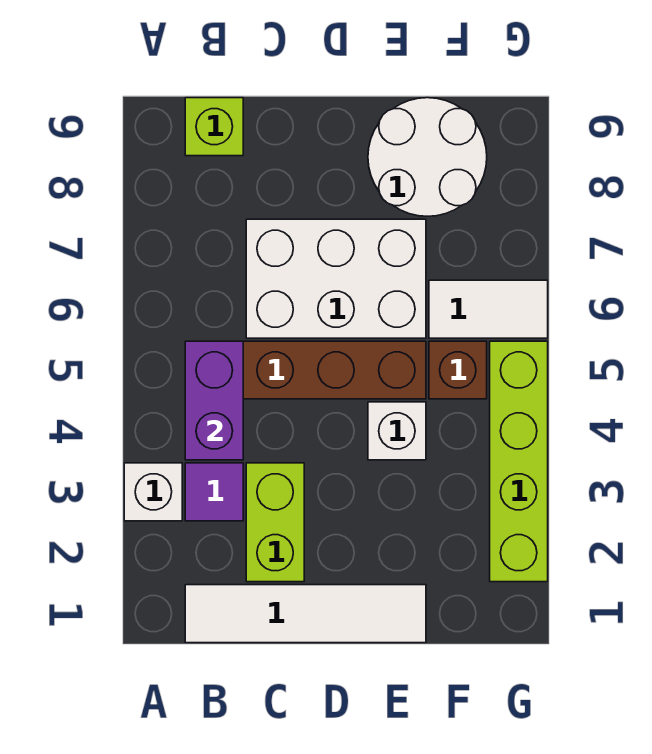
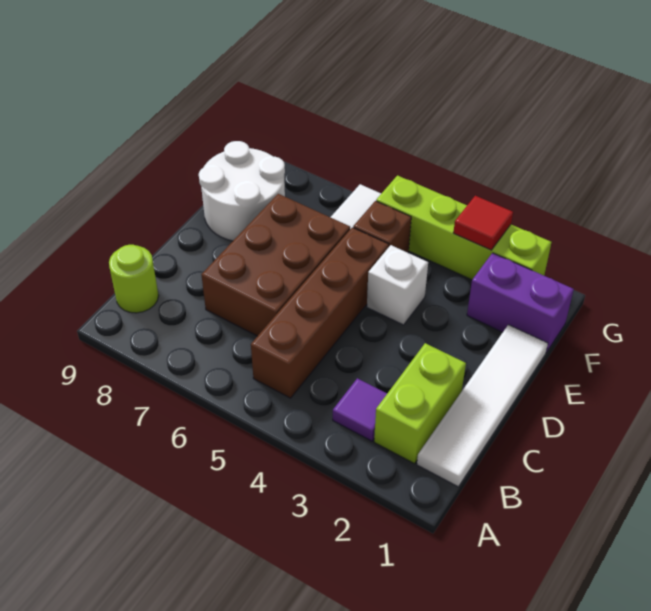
white brick A3 level 1 -> none
purple brick B4:B5 level 2 -> purple brick F1:F2 level 1
lime brick B9 level 1 -> lime round brick B9 level 1
lime brick C2:C3 level 1 -> lime brick B2:C2 level 1
white brick C6:E7 level 1 -> brown brick C6:E7 level 1
none -> red tile G3 level 2

